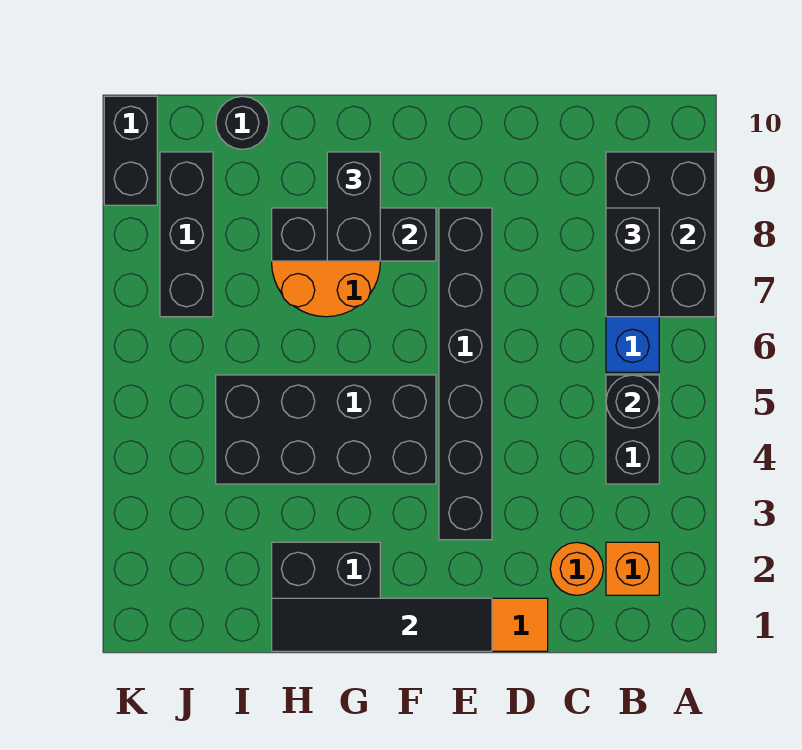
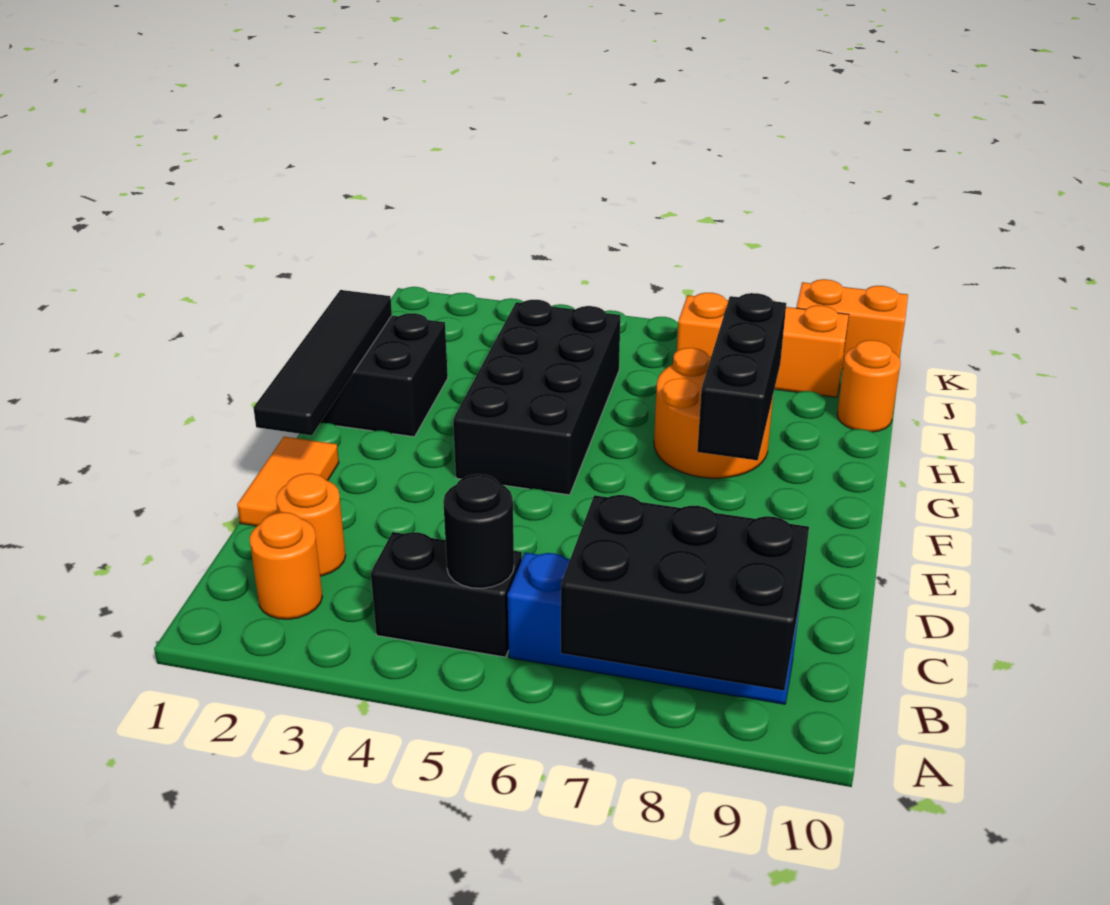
orange brick B2 level 1 -> orange round brick B2 level 1
black brick B7:B8 level 3 -> none
black brick E3:E8 level 1 -> none
black brick G8:G9 level 3 -> none
black round brick I10 level 1 -> orange round brick I10 level 1
black brick J7:J9 level 1 -> orange brick J7:J9 level 1
black brick K9:K10 level 1 -> orange brick K9:K10 level 1

